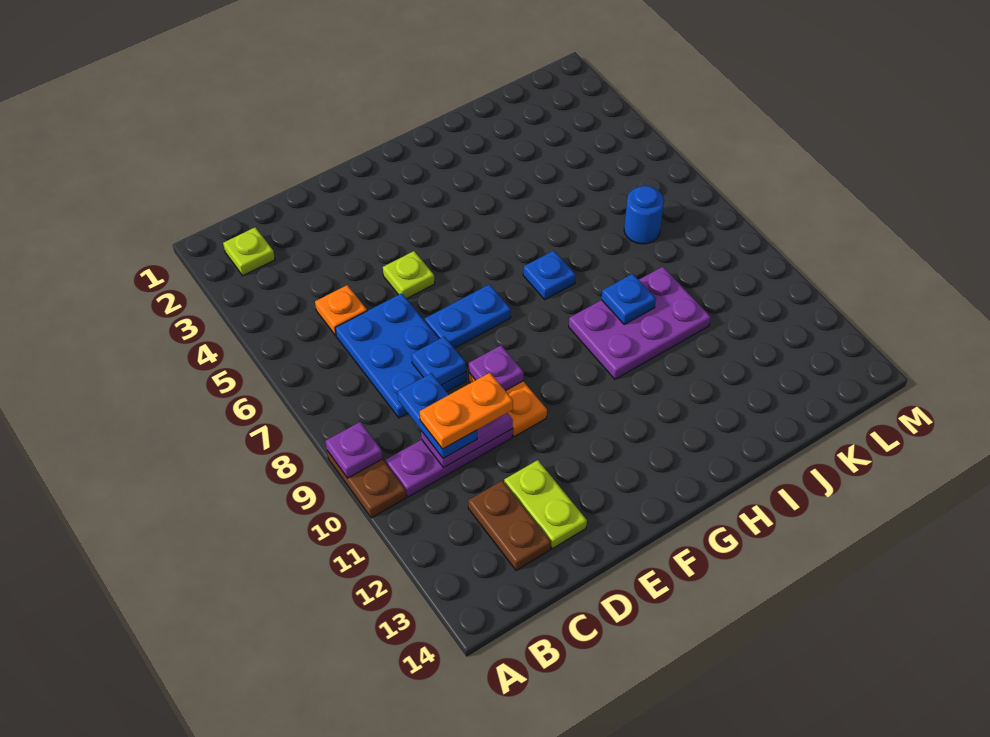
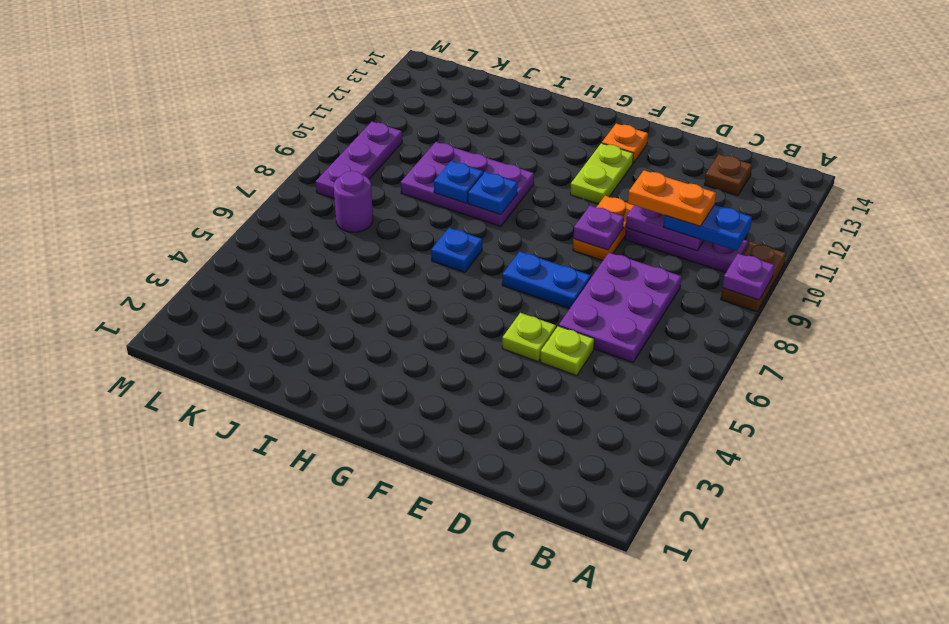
lime plate B2 level 1 -> lime plate D5 level 1
orange plate C5 level 1 -> orange plate F13 level 1
blue plate C6:D8 level 1 -> purple plate C6:D8 level 1
blue plate C9:C10 level 3 -> blue plate B10:C10 level 3
brown plate C12:C13 level 1 -> brown plate C13 level 1
blue plate D8 level 2 -> blue plate H9 level 2
lime plate D12:D13 level 1 -> lime plate F11:F12 level 1
blue round brick K7 level 1 -> purple round brick K7 level 1
none -> purple plate L8:L10 level 1

